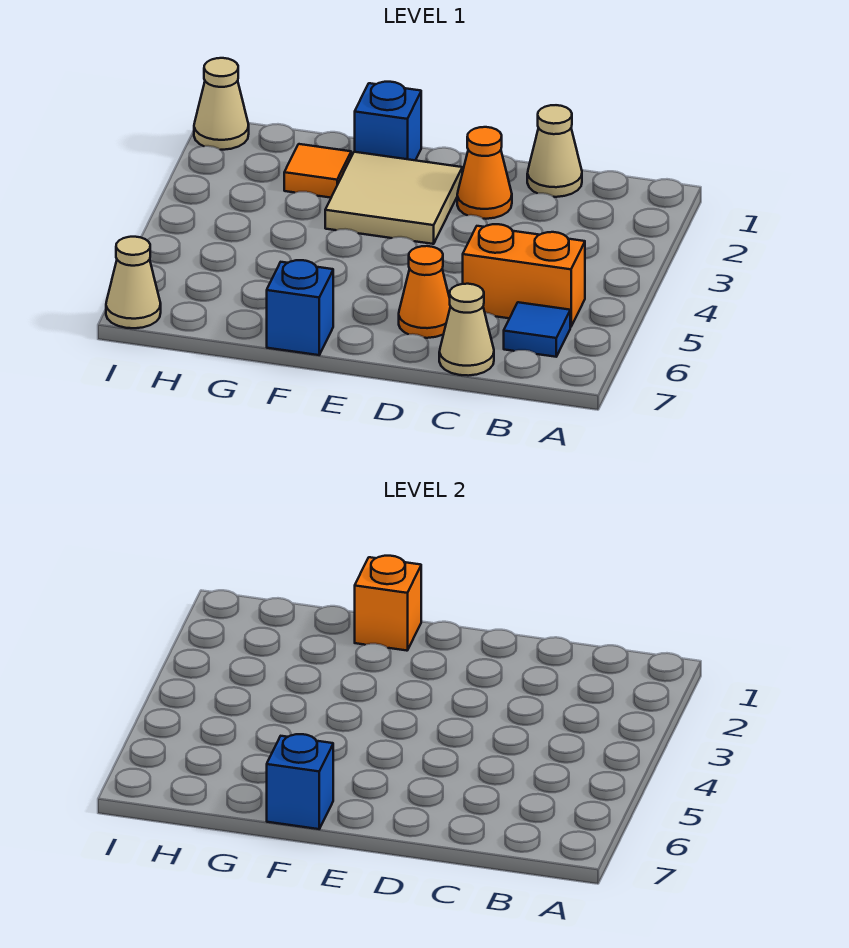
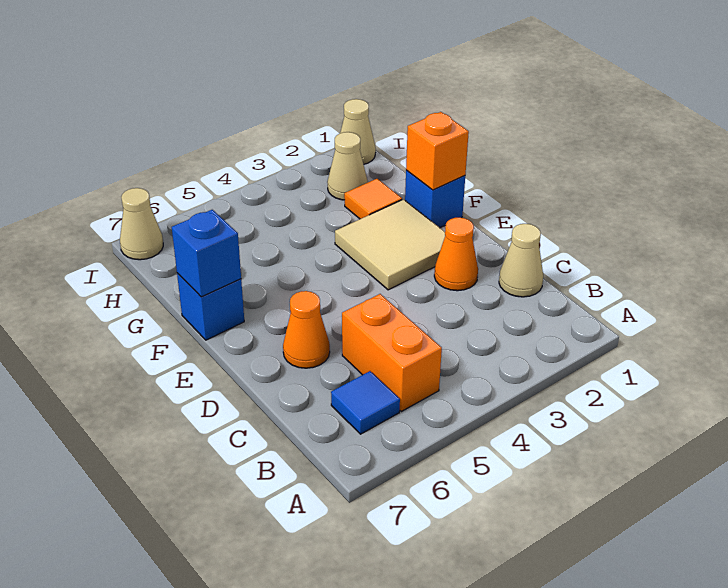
tan cone C7 level 1 -> tan cone H2 level 1

